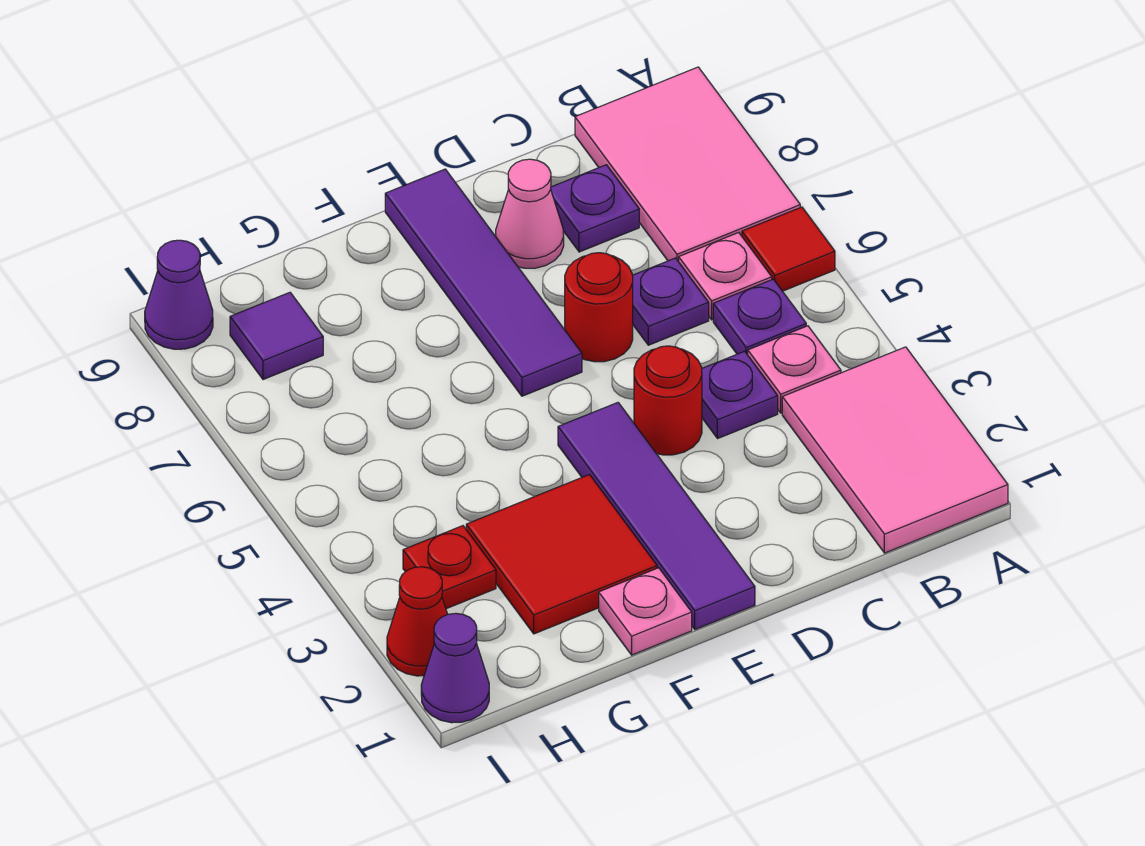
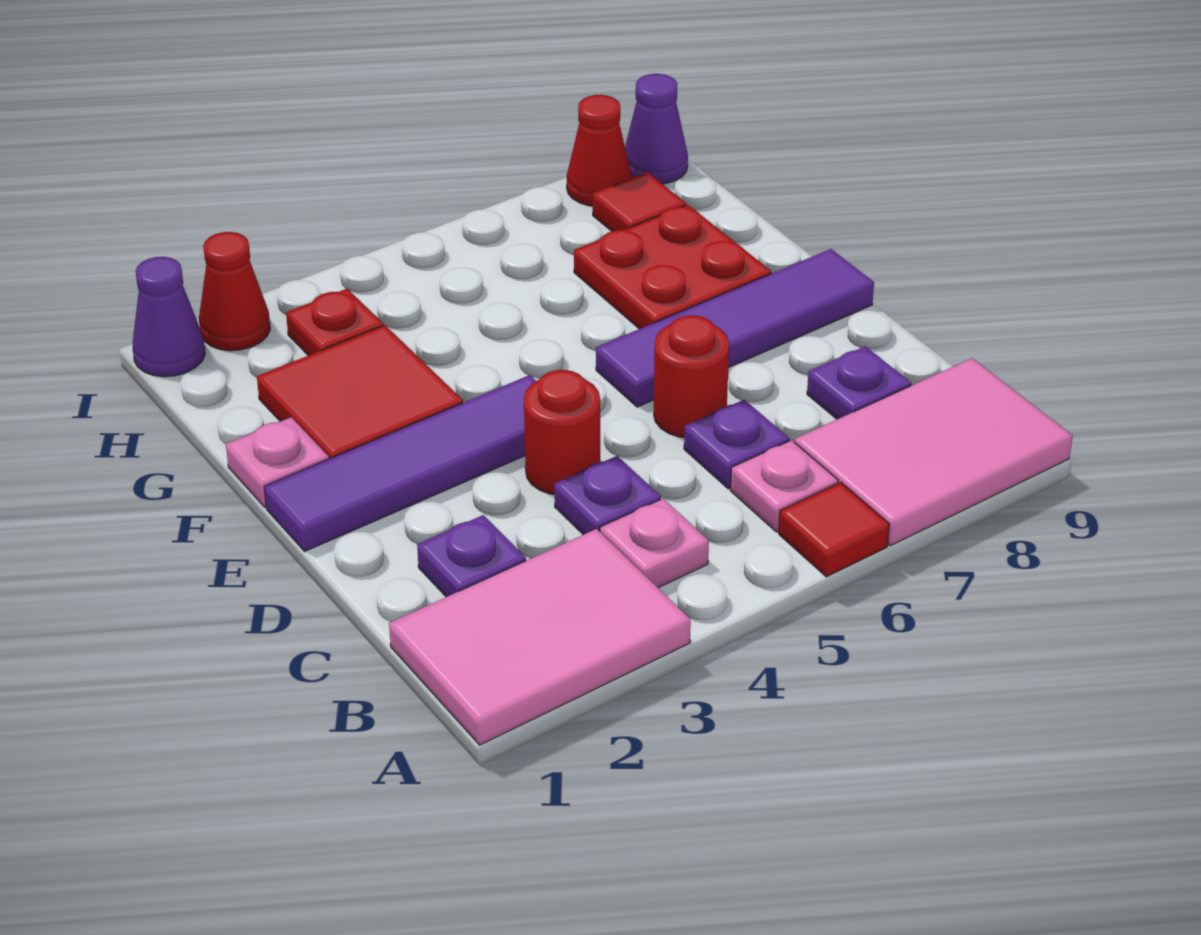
purple plate B5 level 1 -> purple plate C2 level 1
pink cone D8 level 1 -> none
none -> red plate F7:G8 level 1
purple tile H8 level 1 -> red tile H8 level 1
none -> red cone I8 level 1

